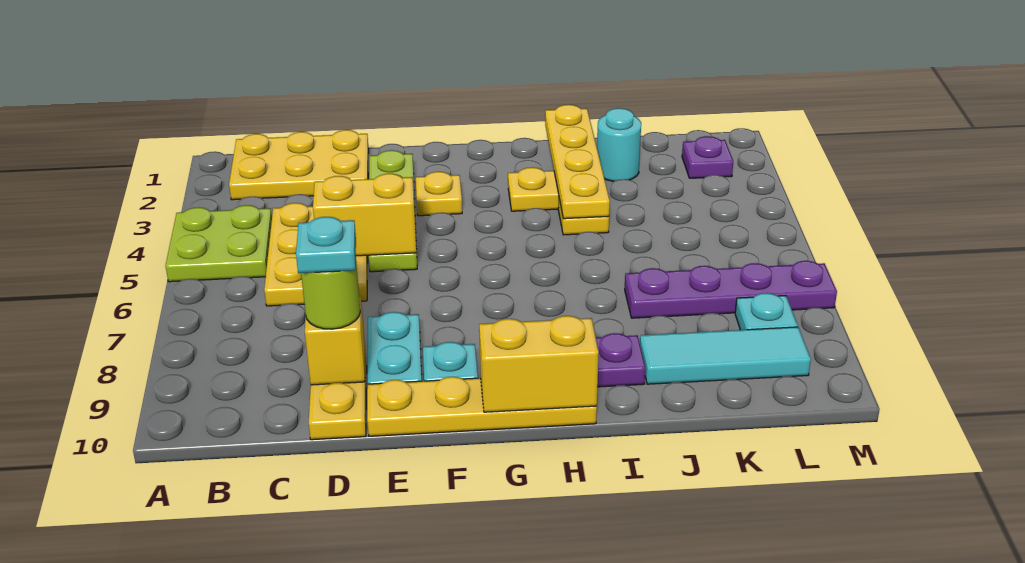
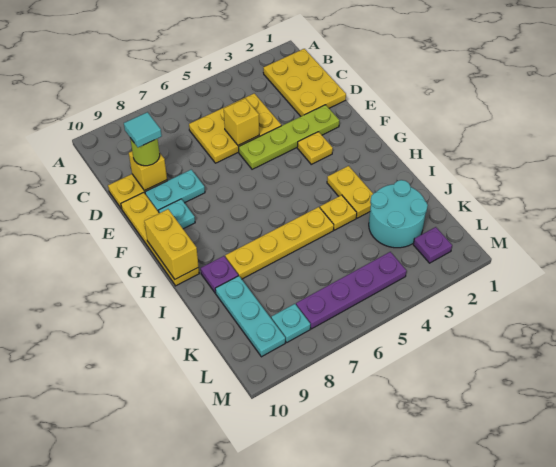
lime plate A4:B5 level 1 -> none
yellow brick D5:E5 level 2 -> yellow brick D5 level 2
cyan plate D9 level 4 -> cyan tile D9 level 4
yellow plate I1:I4 level 2 -> yellow plate I5:I8 level 1
cyan round brick J2 level 1 -> cyan round brick J2:K3 level 1
purple plate J7:M7 level 1 -> purple plate L4:L7 level 1
cyan tile J9:L9 level 1 -> cyan plate J9:L9 level 1

